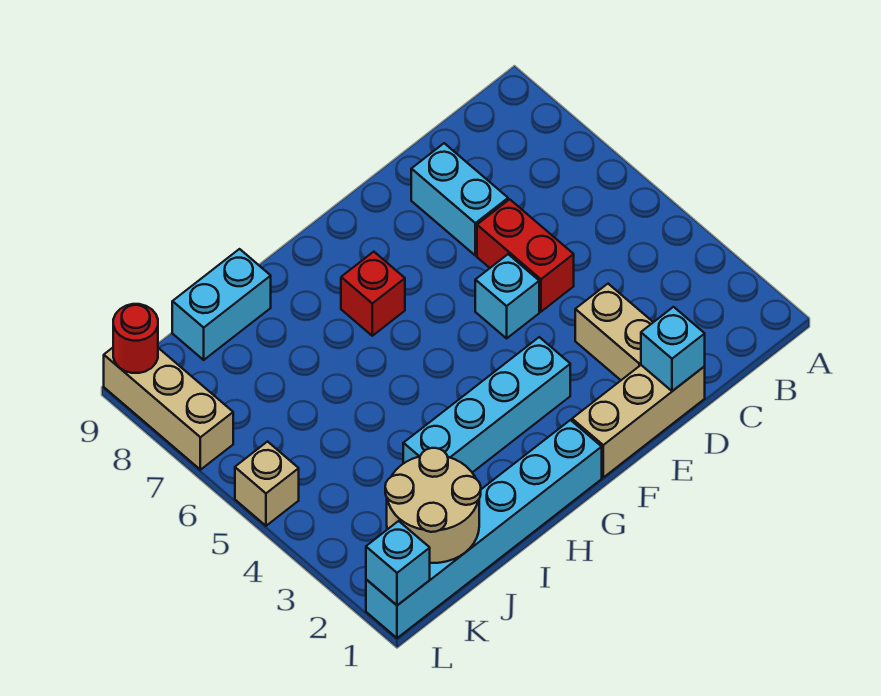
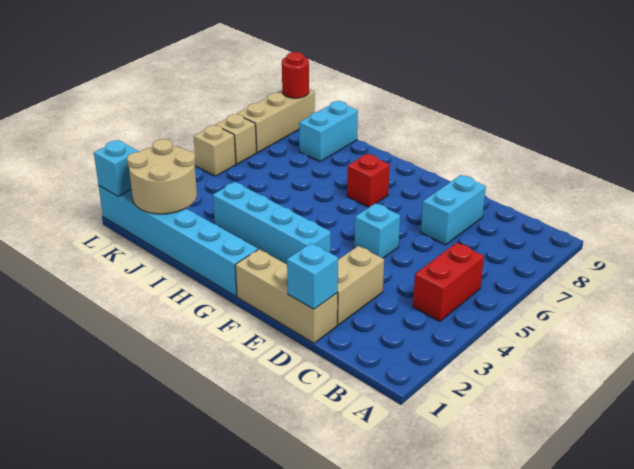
red brick D5:D6 level 1 -> red brick B4:B5 level 1
cyan brick I9:J9 level 1 -> cyan brick J8:J9 level 1
none -> tan brick L6 level 1

